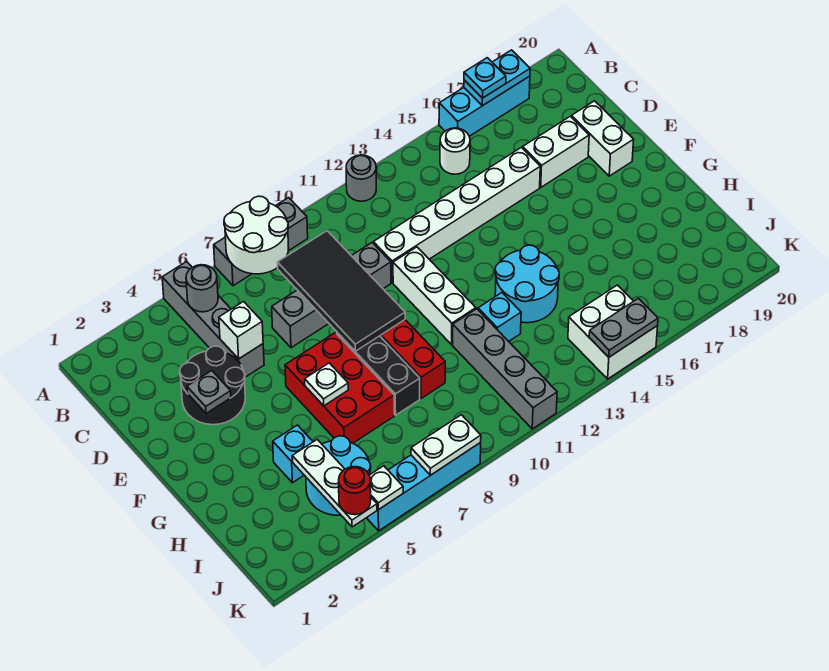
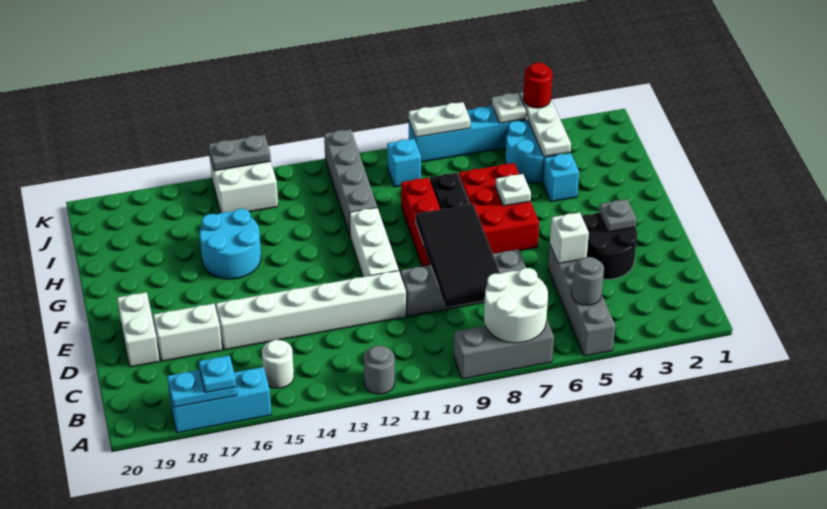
cyan round brick G13:H14 level 1 -> cyan round brick G15:H16 level 1
cyan brick H12 level 1 -> cyan brick J9 level 1

